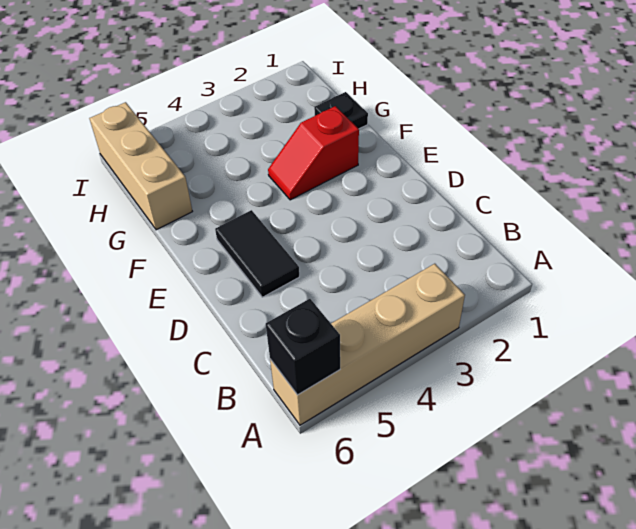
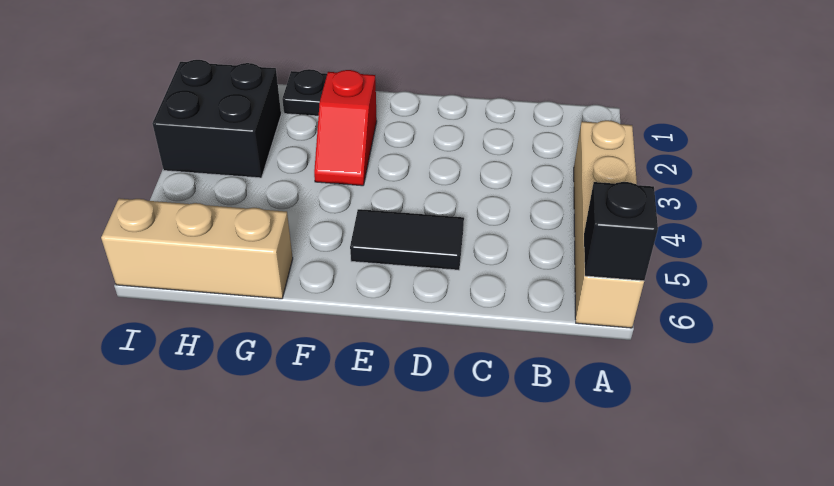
none -> black brick H2:I3 level 1

